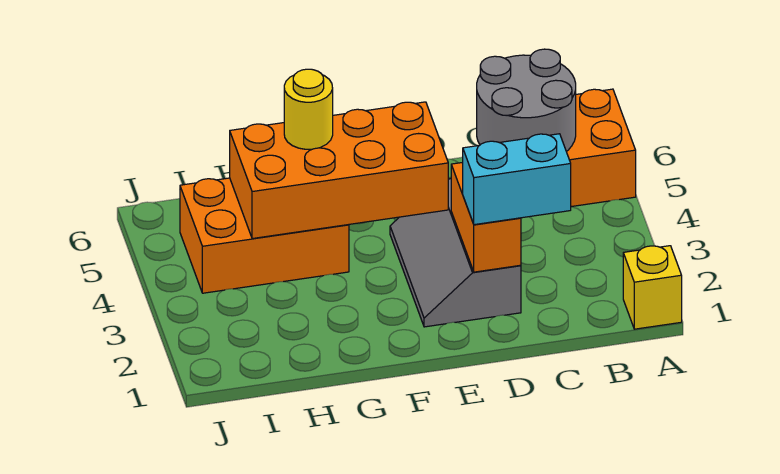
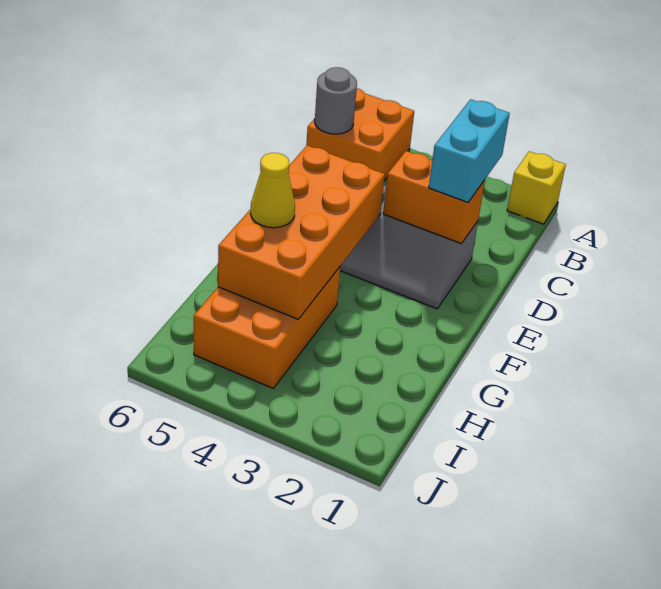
grey round brick B5:C6 level 2 -> grey round brick B6 level 2
yellow round brick G5 level 3 -> yellow cone G5 level 3

